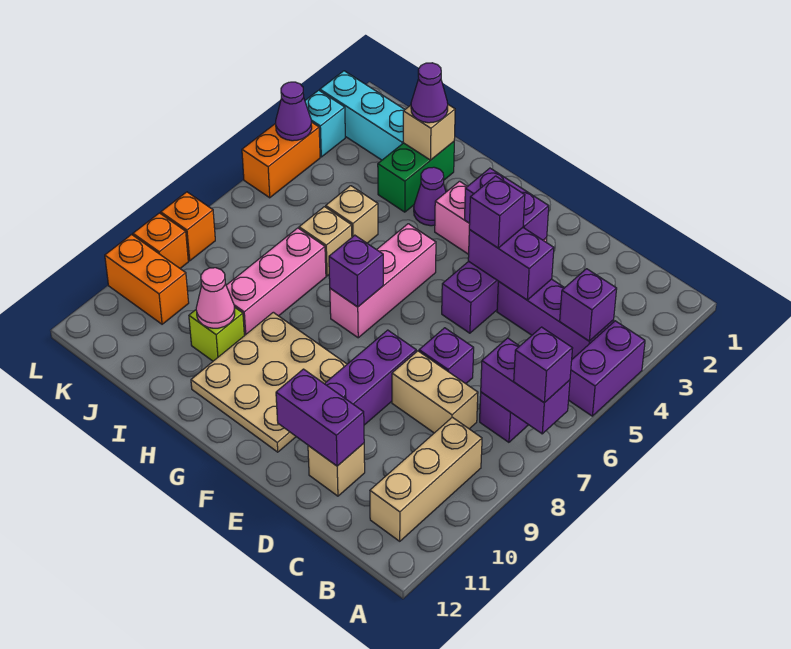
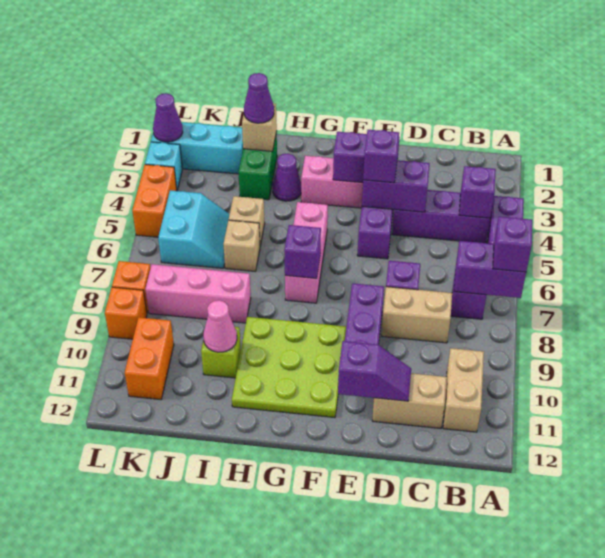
tan brick B9:B11 level 1 -> tan brick B10:B11 level 1
tan brick D11 level 1 -> tan brick C11:D11 level 1
purple brick D11:E11 level 2 -> purple slope D11:E11 level 2 top E
tan plate F9:H11 level 1 -> lime plate F9:H11 level 1
pink brick I7:I9 level 1 -> pink brick I8:K8 level 1
none -> cyan slope J5:K6 level 1 top K
orange brick K10:L10 level 1 -> orange brick K10:K11 level 1
purple cone L4 level 2 -> purple cone L2 level 2

